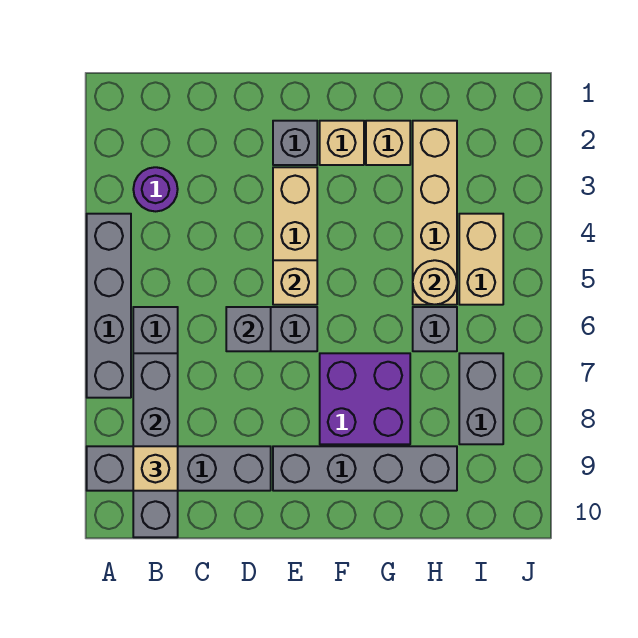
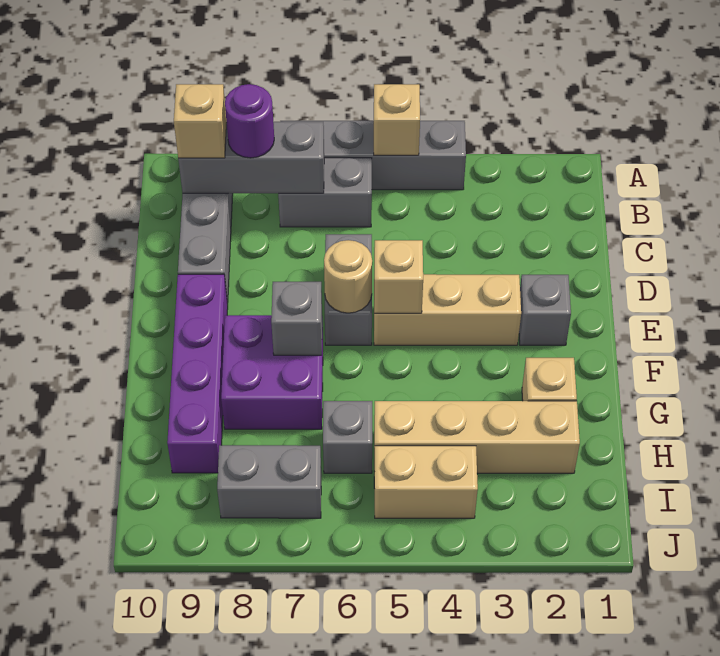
purple round brick B3 level 1 -> purple round brick B8 level 3
grey brick B7:B10 level 2 -> grey brick B7:B9 level 2
grey brick D6 level 2 -> grey brick F7 level 2
grey brick E9:H9 level 1 -> purple brick E9:H9 level 1
tan brick F2 level 1 -> tan brick A5 level 2
tan round brick H5 level 2 -> tan round brick E6 level 2

